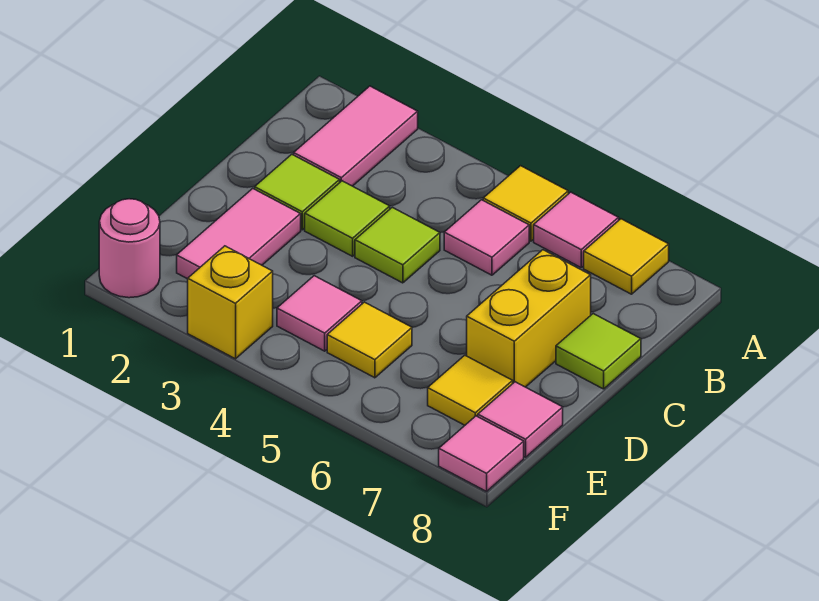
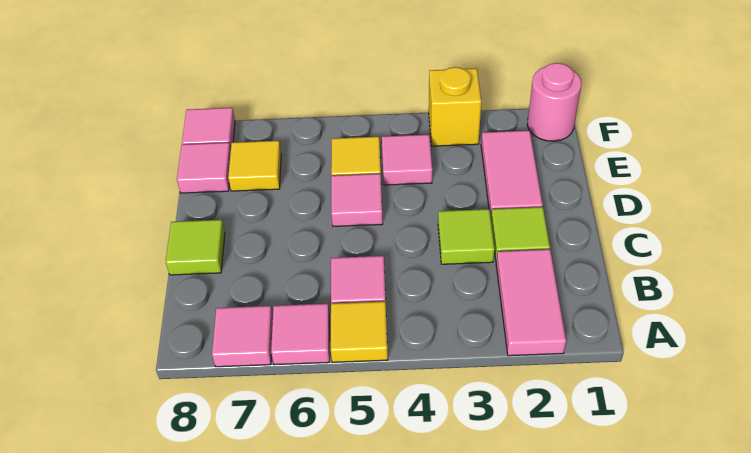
yellow tile A7 level 1 -> pink tile A7 level 1
lime tile C4 level 1 -> none
yellow brick C7:D7 level 1 -> none
none -> pink tile D5 level 1

